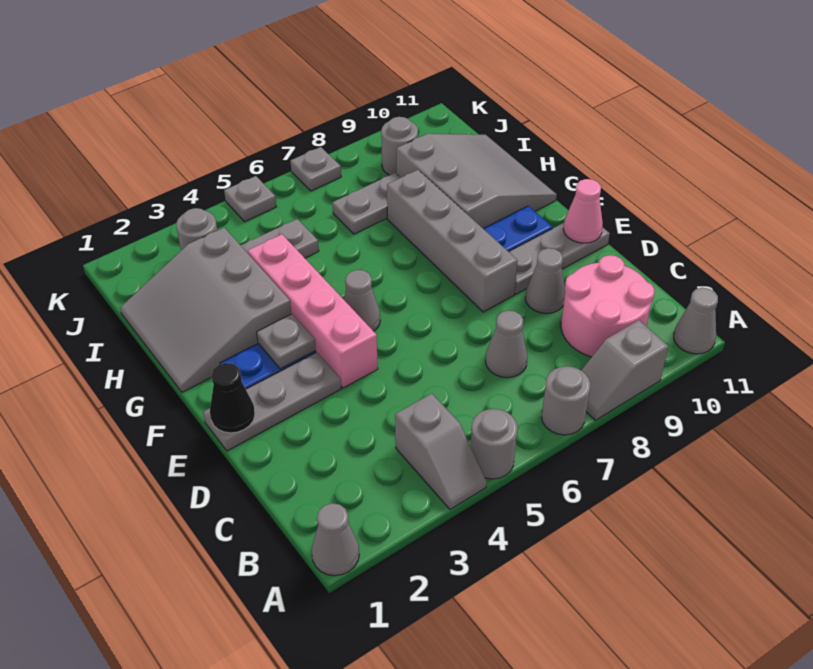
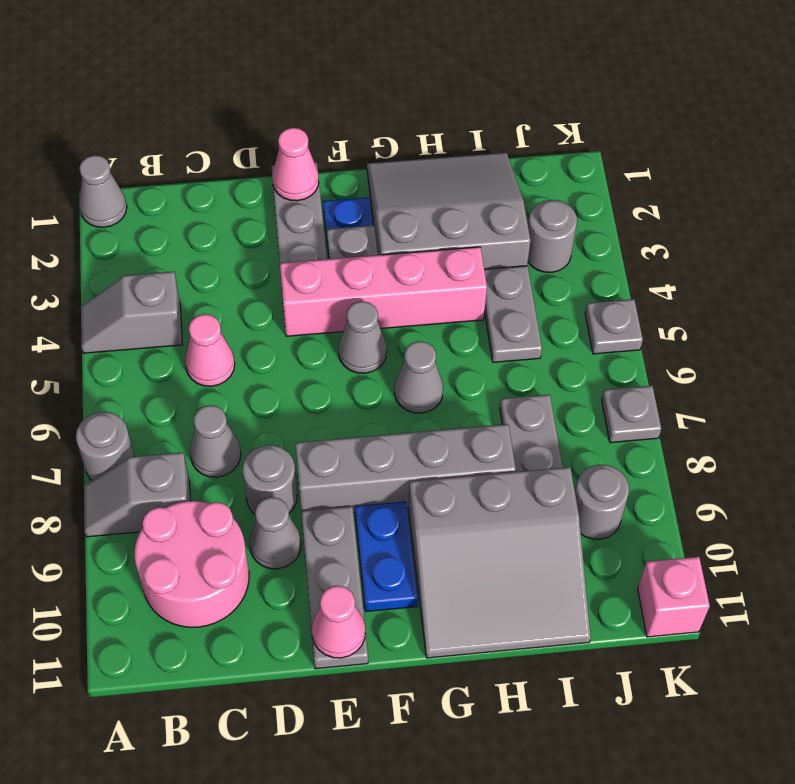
grey round brick A5 level 1 -> grey round brick D8 level 1
grey slope A8:A9 level 1 top 9 -> grey slope A8:B8 level 1 top B
grey cone A11 level 1 -> grey cone G6 level 1
none -> pink cone C5 level 1
black cone E1 level 2 -> pink cone E1 level 2
none -> pink brick K11 level 1

